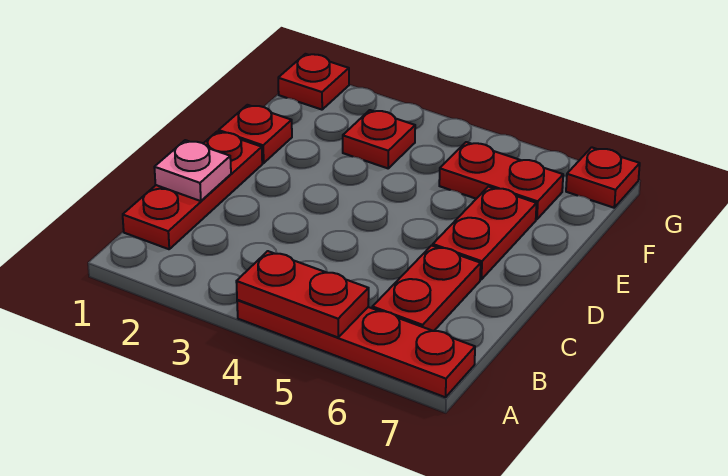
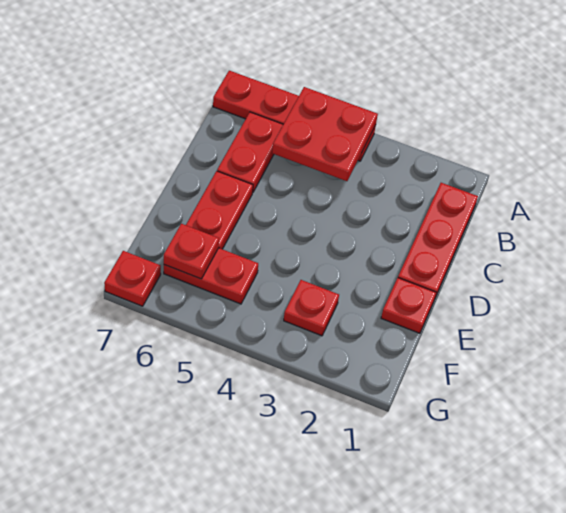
red plate A4:A5 level 2 -> red plate A4:B5 level 2
pink plate C1 level 2 -> none
red plate G1 level 1 -> red plate F6 level 2

